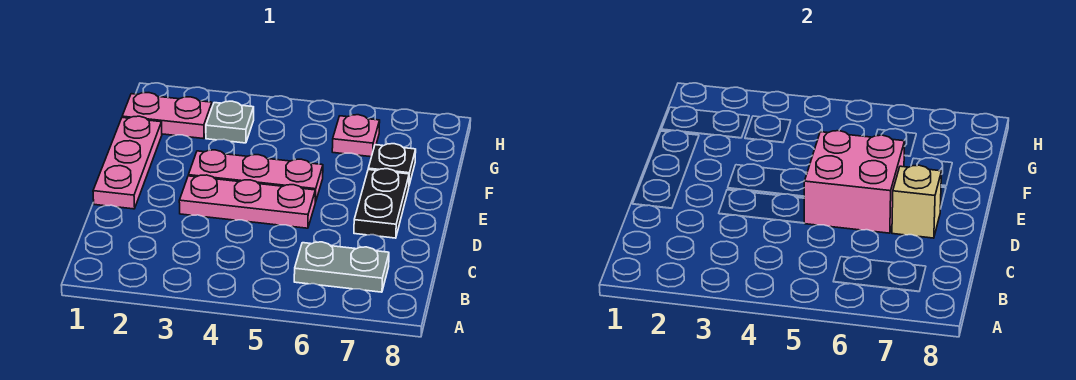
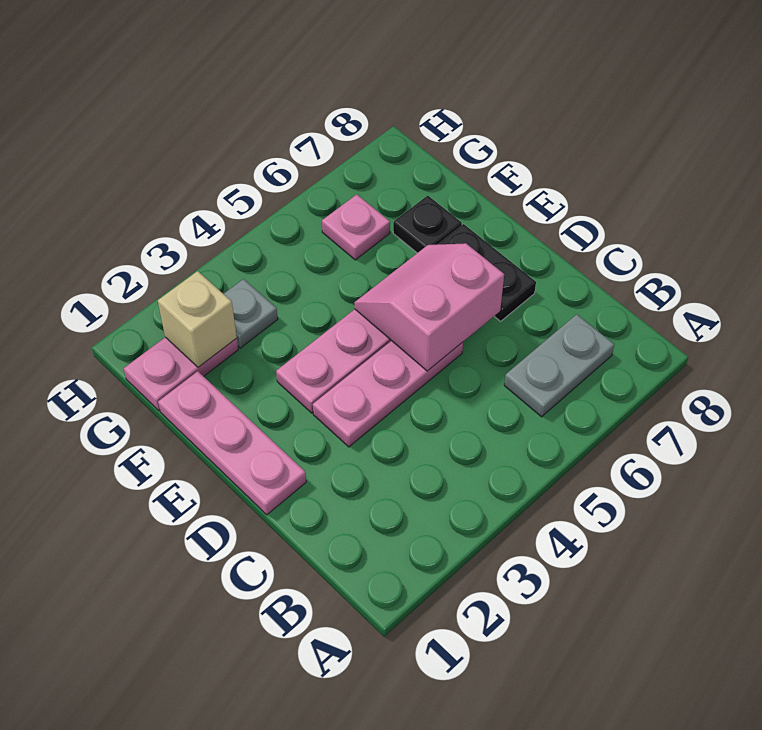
pink brick D5:E6 level 2 -> pink slope D5:E6 level 2 top D
tan brick D7 level 2 -> tan brick G2 level 2

